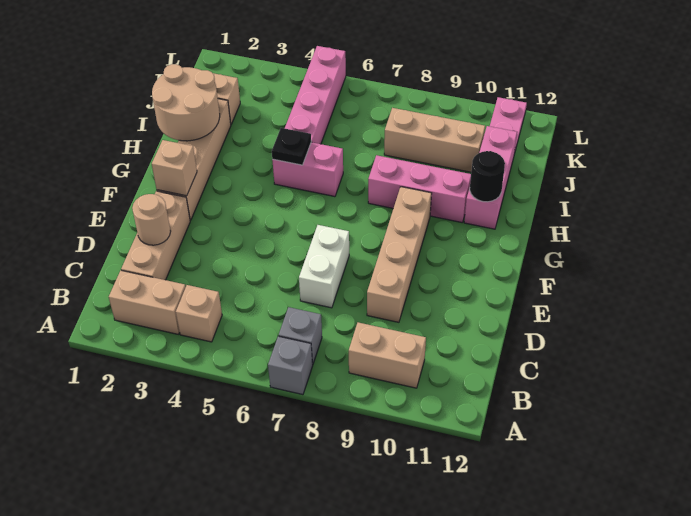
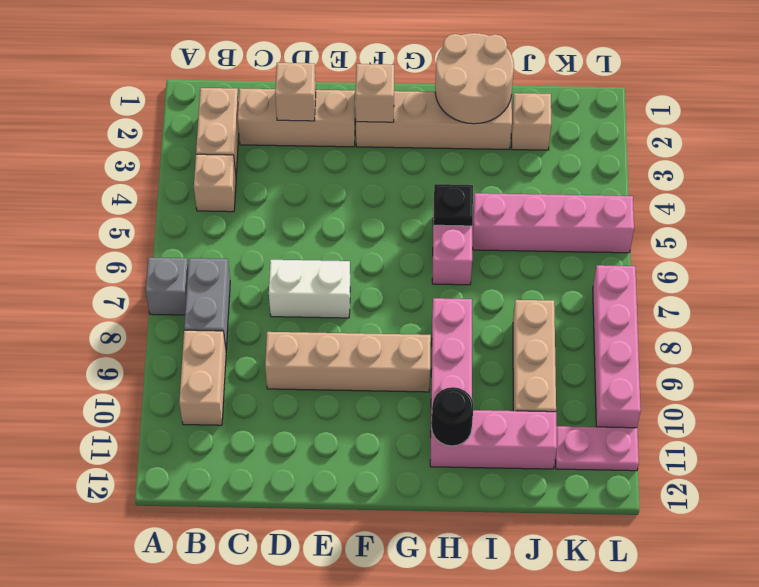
grey brick B7 level 1 -> grey brick B7:B8 level 1
tan round brick D2 level 2 -> tan brick D2 level 2
none -> pink brick L7:L10 level 1

